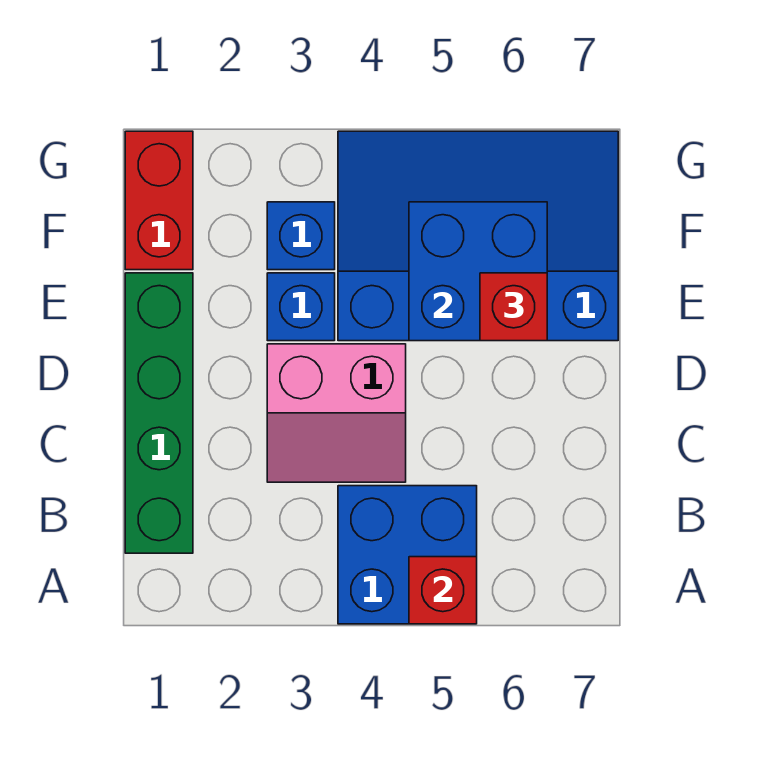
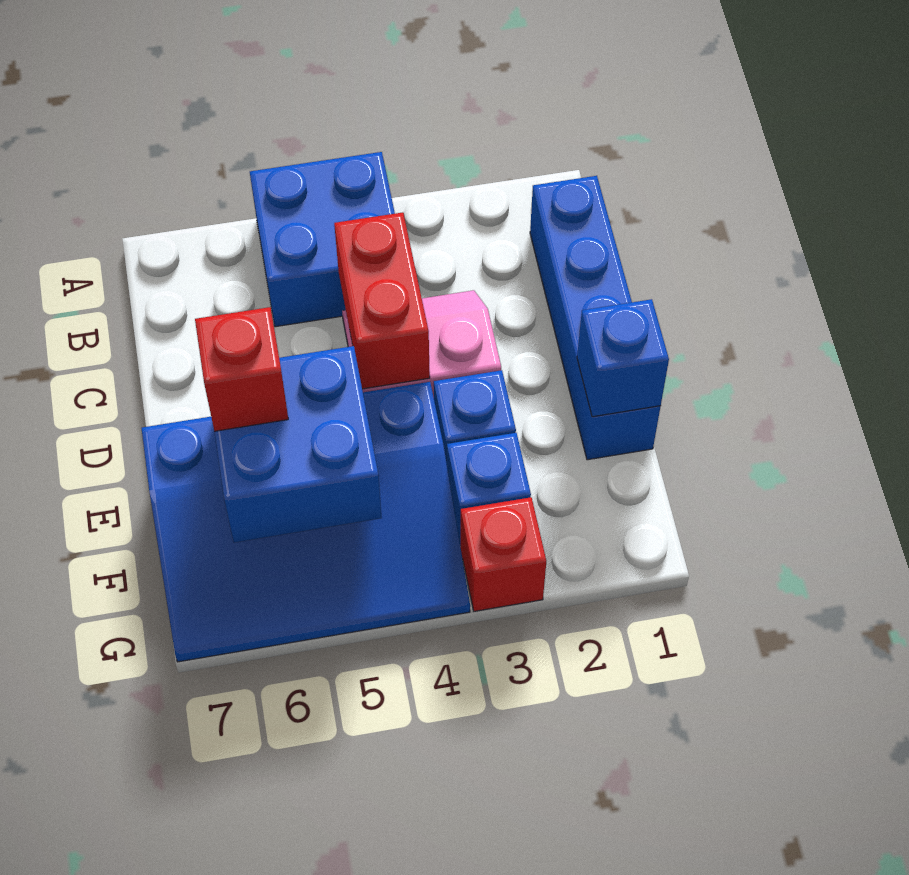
red brick A5 level 2 -> red brick G3 level 1
green brick B1:E1 level 1 -> blue brick B1:E1 level 1
none -> blue brick E1 level 2
red brick F1:G1 level 1 -> red brick C4:D4 level 2

